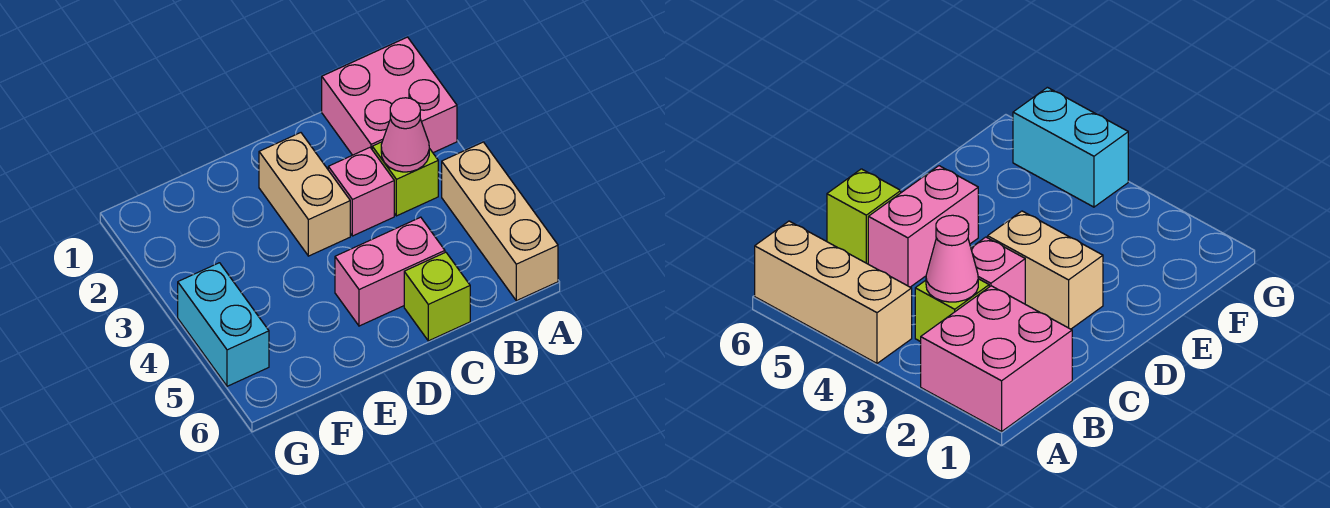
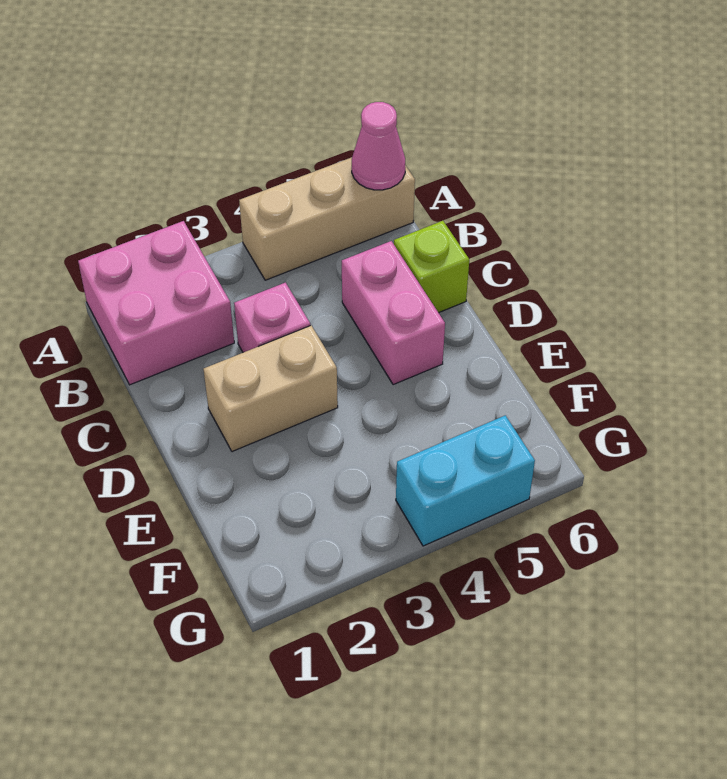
lime brick B3 level 1 -> none
pink cone B3 level 2 -> pink cone A6 level 2

